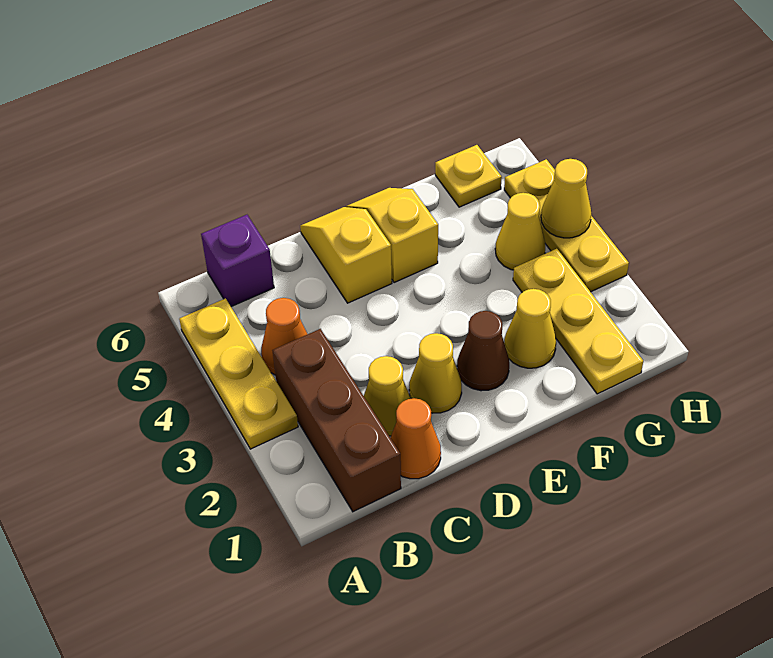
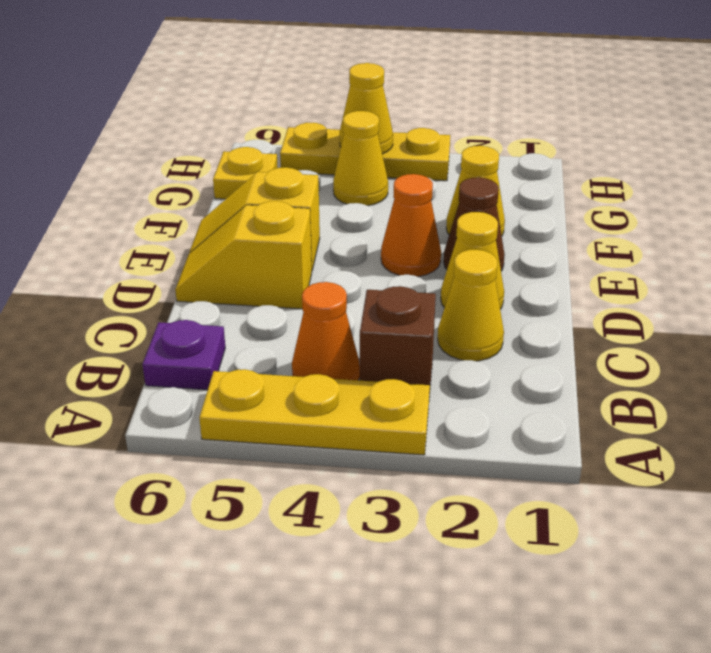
brown brick B1:B3 level 1 -> brown brick B3 level 1
purple brick B6 level 1 -> purple plate B6 level 1
orange cone C1 level 1 -> orange cone E3 level 1
yellow plate G1:G3 level 1 -> none

